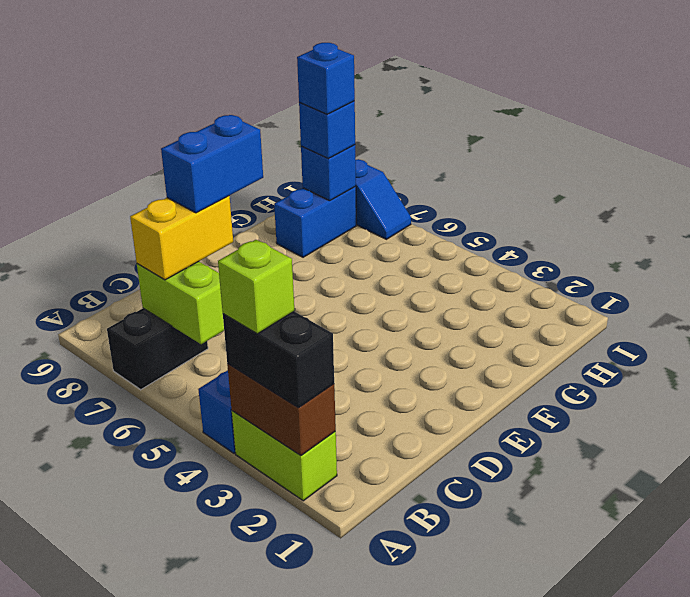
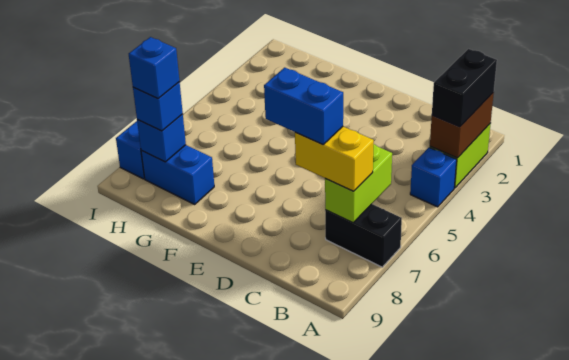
lime brick A3 level 4 -> none

